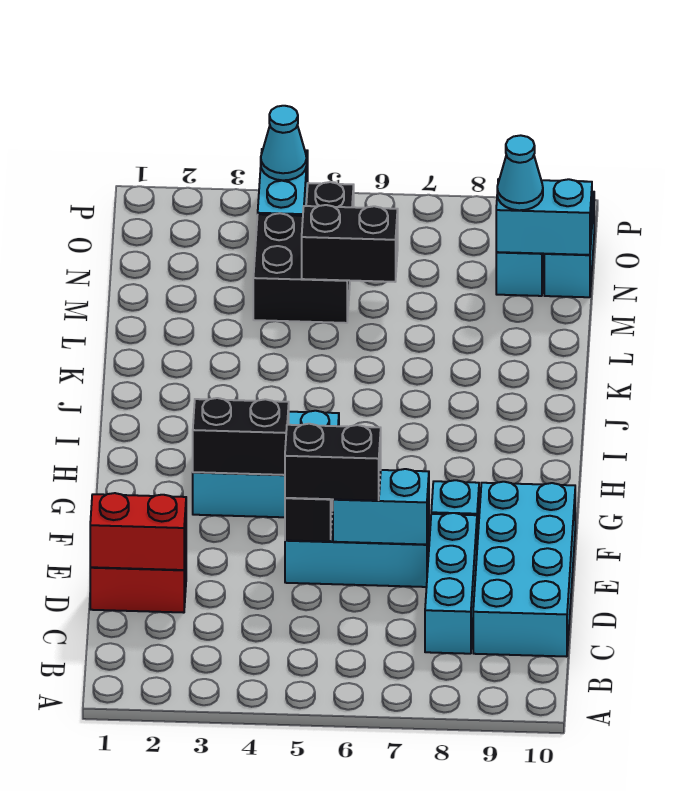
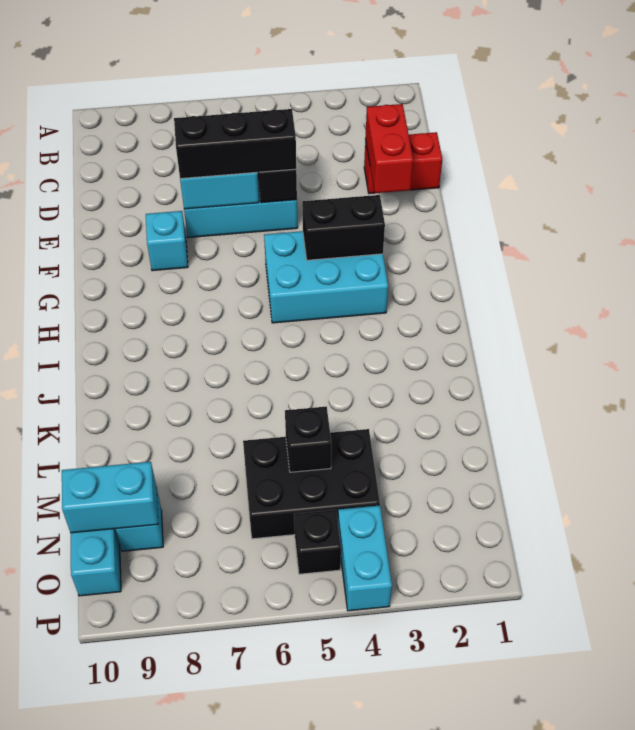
cyan brick C8:E8 level 1 -> none
cyan brick C9:F10 level 1 -> none
red brick D1:D2 level 2 -> red brick D2:E2 level 2
black brick E5:E6 level 3 -> black brick E5:E7 level 3
black brick M4:N5 level 1 -> black brick M4:N6 level 1
black brick M5:M6 level 2 -> black brick M5 level 2
cyan cone N9 level 3 -> none
cyan cone P4 level 2 -> none

